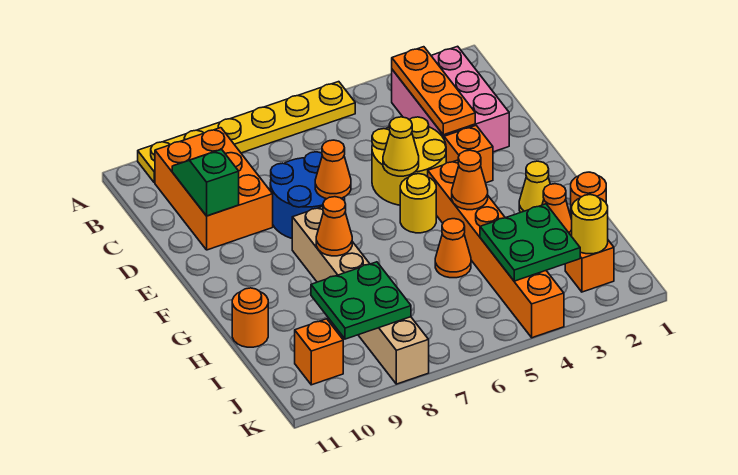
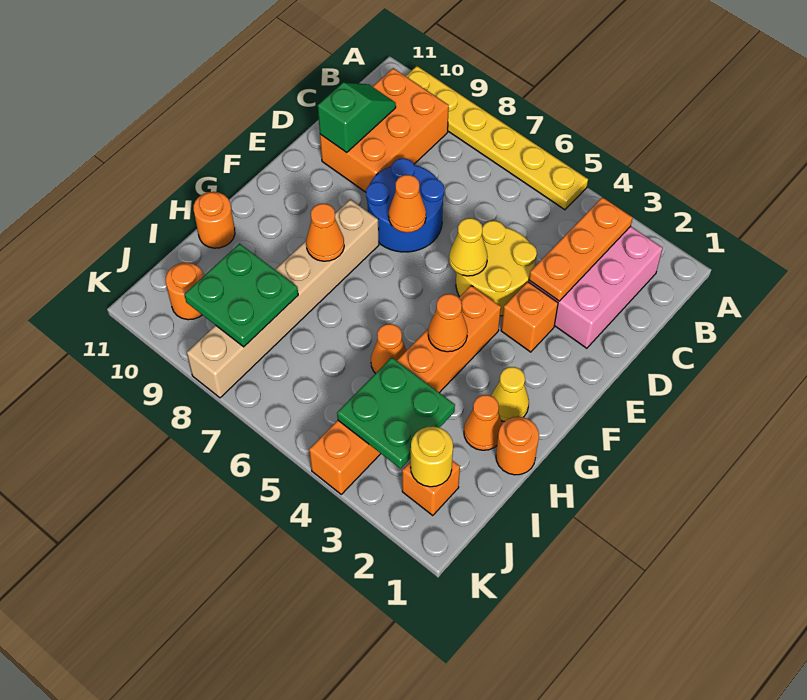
yellow round brick F5 level 1 -> none
orange brick J10 level 1 -> orange round brick J10 level 1

